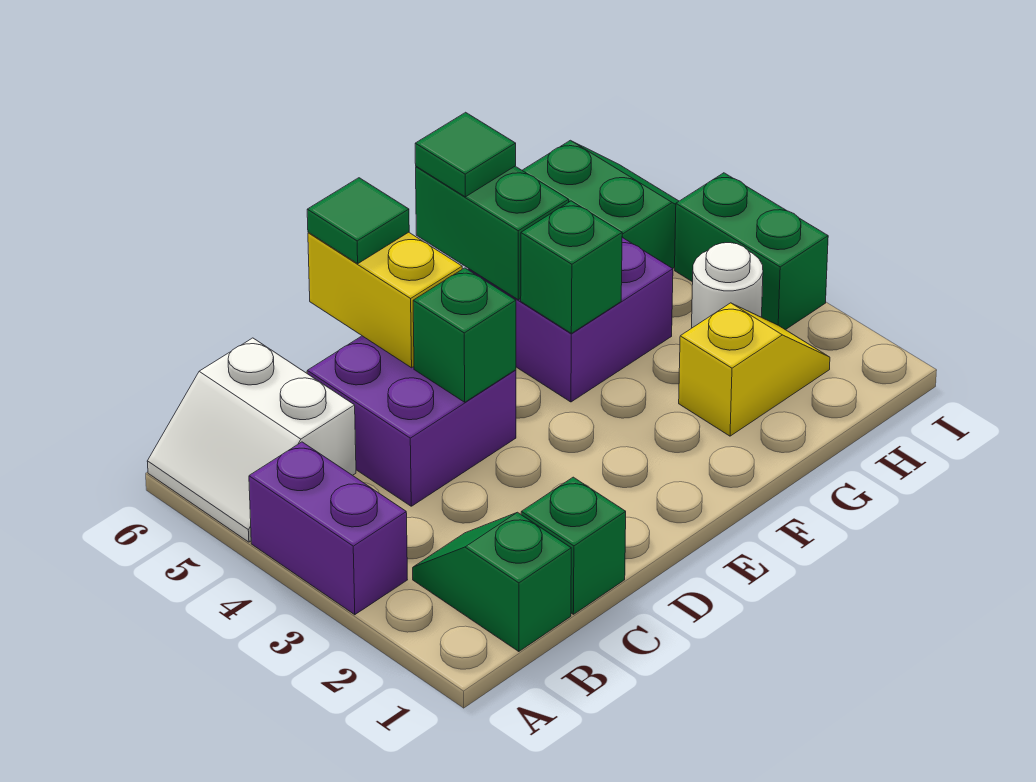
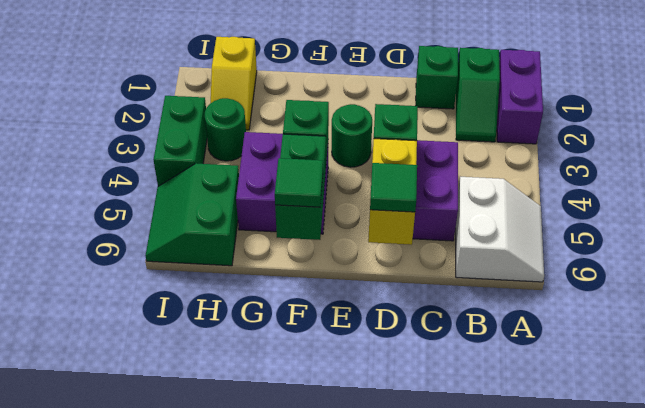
purple brick A3:A4 level 1 -> purple brick A1:A2 level 1
none -> green round brick E3 level 1
yellow slope G2:H2 level 1 top G -> yellow slope H1:H2 level 1 top 1
white round brick H3 level 1 -> green round brick H3 level 1

